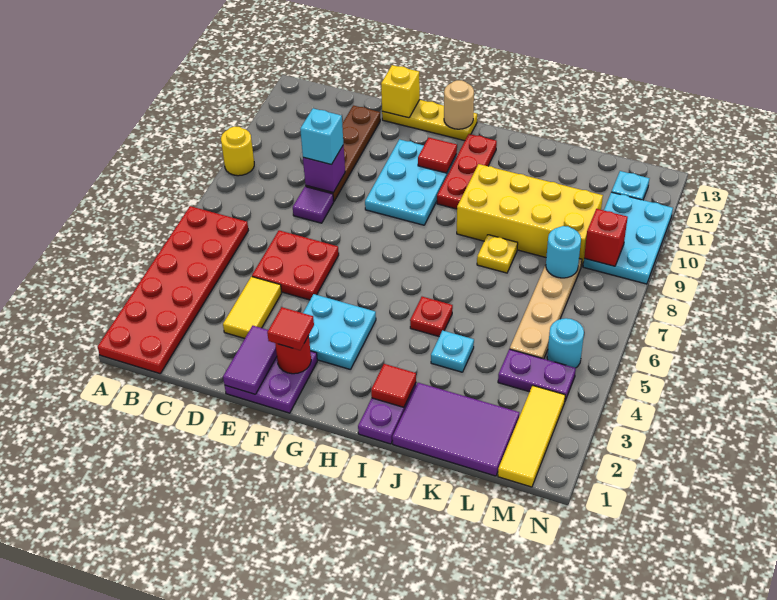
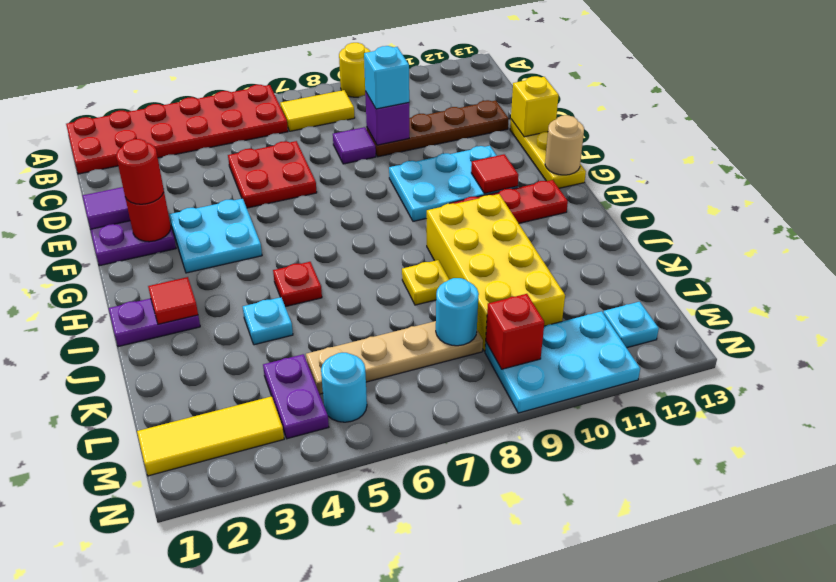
yellow tile D3:D4 level 1 -> yellow tile B7:B8 level 1
red tile F2 level 3 -> red round brick F2 level 3
purple tile J1:L2 level 1 -> none

